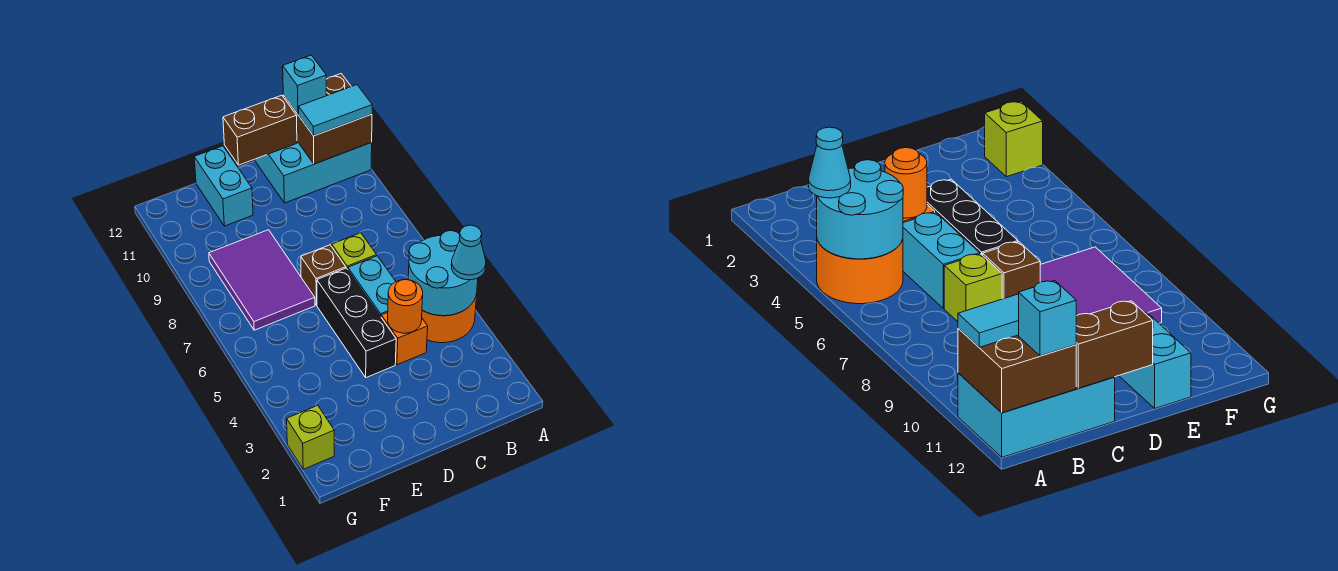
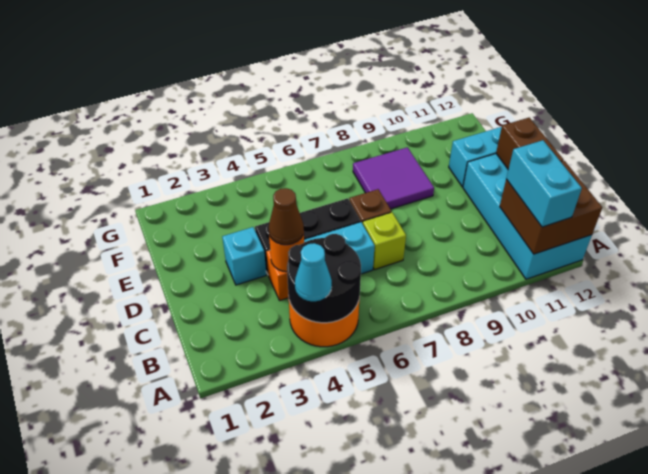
cyan round brick A4:B5 level 2 -> black round brick A4:B5 level 2
cyan brick A11:C12 level 1 -> cyan brick A11:D12 level 1
cyan tile A11:B11 level 3 -> cyan brick A11:B11 level 3
cyan brick B12 level 3 -> cyan brick D3 level 1
none -> brown cone C4 level 3
purple tile E7:F9 level 1 -> purple tile E8:F9 level 1
lime brick G2 level 1 -> none

